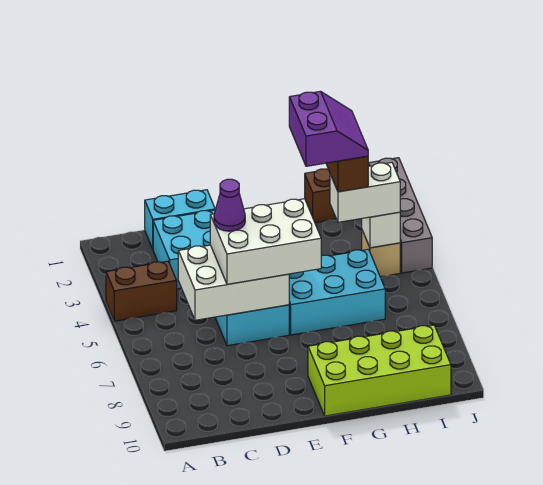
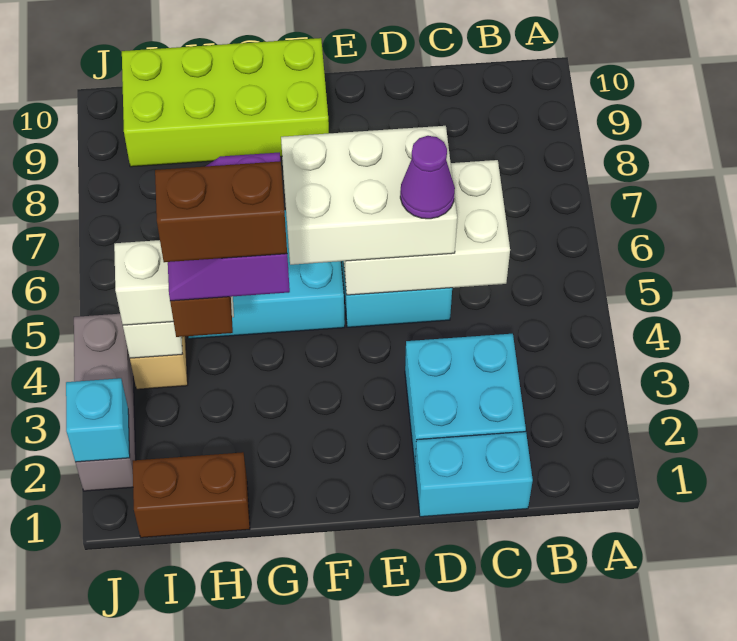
brown brick A4:B4 level 1 -> brown brick G3:H3 level 6
grey brick J1:J4 level 1 -> grey brick J2:J4 level 1
none -> cyan brick J2 level 2

